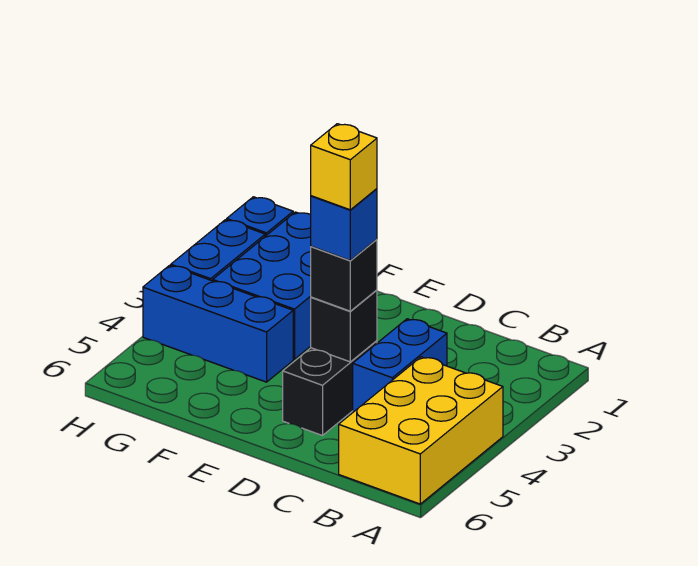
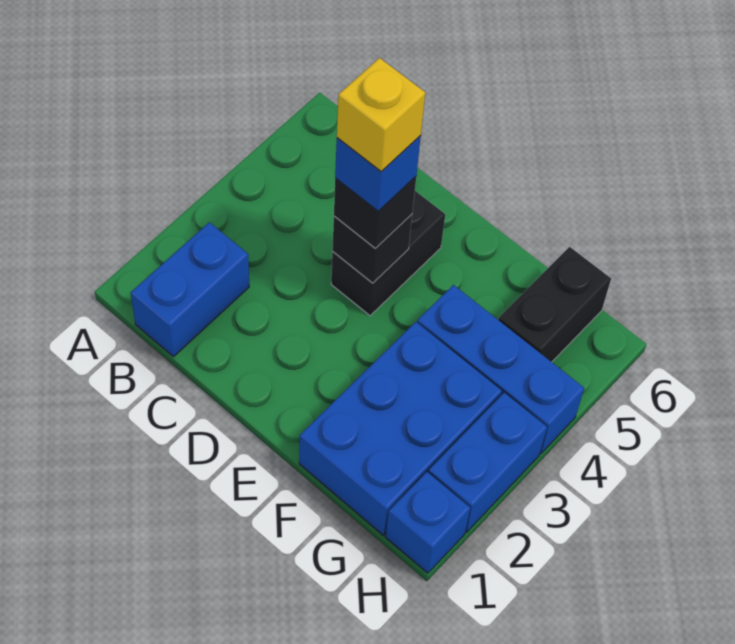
yellow brick A4:B6 level 1 -> none
blue brick C3:C4 level 1 -> blue brick B1:B2 level 1
none -> black brick G5:G6 level 1

